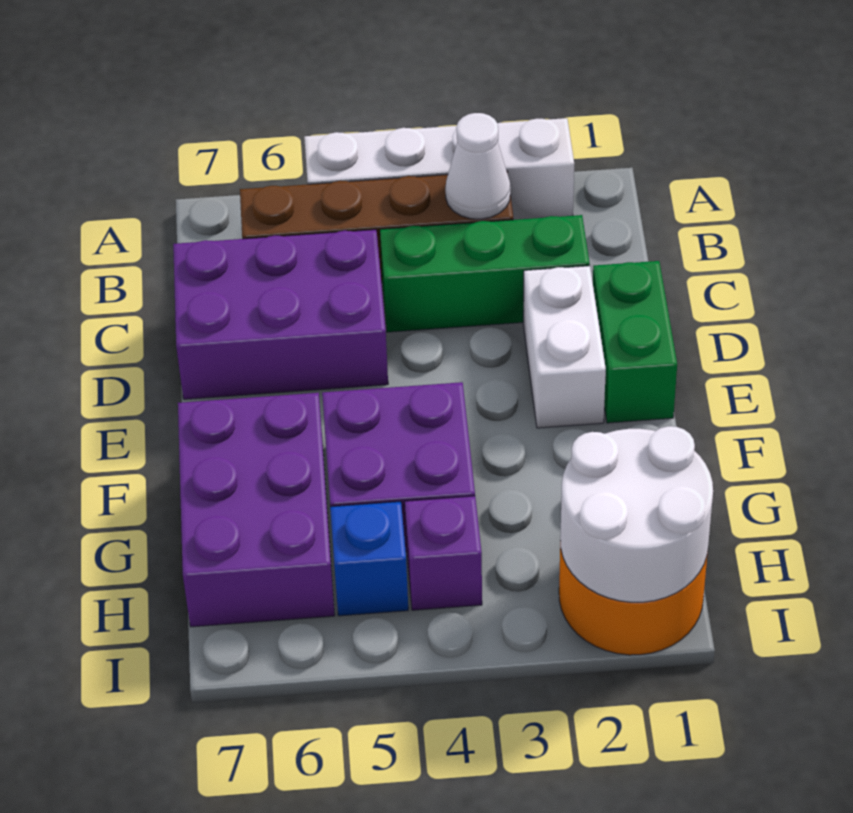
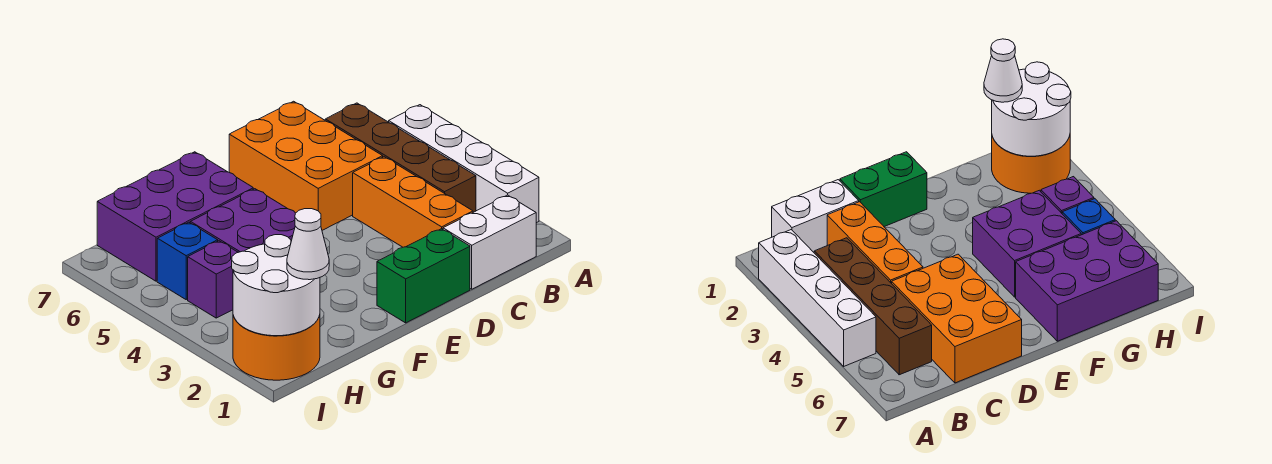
white cone B3 level 2 -> white cone H1 level 3
green brick C2:C4 level 1 -> orange brick C2:C4 level 1
purple brick C5:D7 level 1 -> orange brick C5:D7 level 1
white brick D2:E2 level 1 -> white brick B1:C1 level 1

